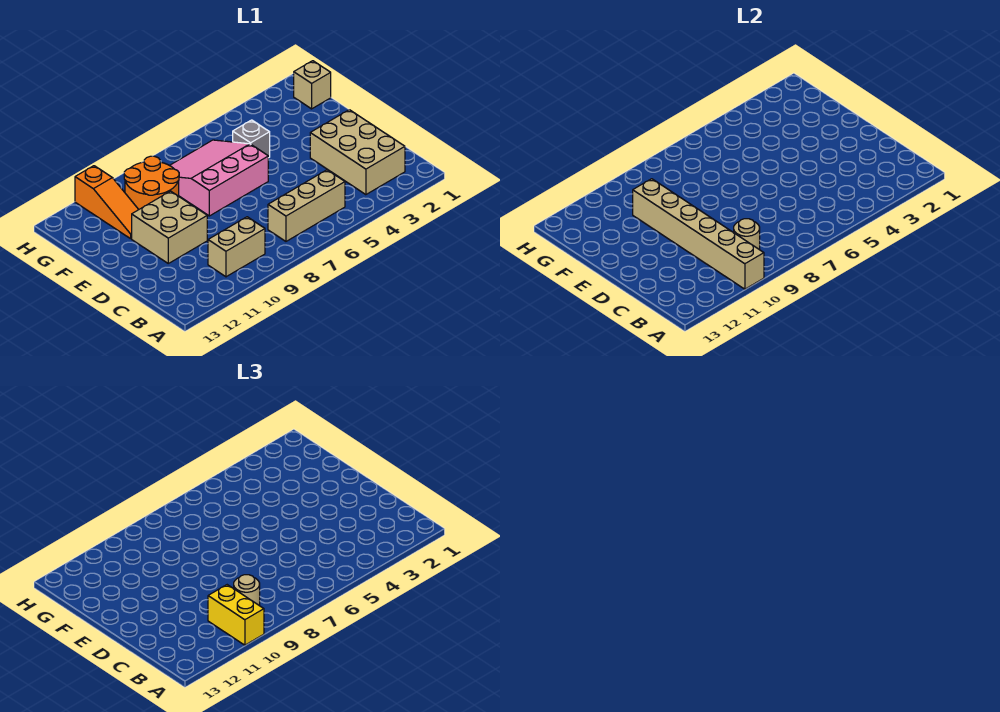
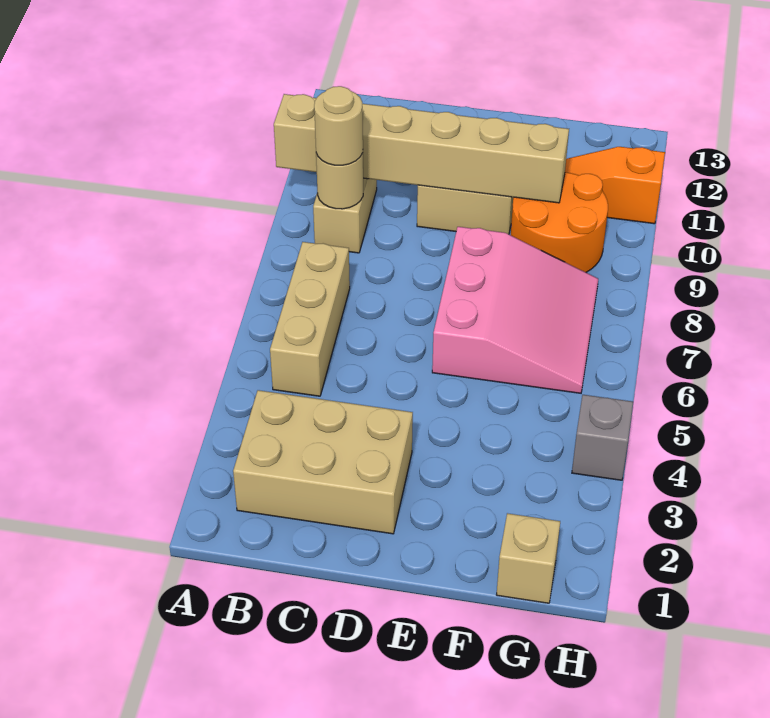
yellow brick A10:B10 level 3 -> none
grey brick F5 level 1 -> grey brick H4 level 1

